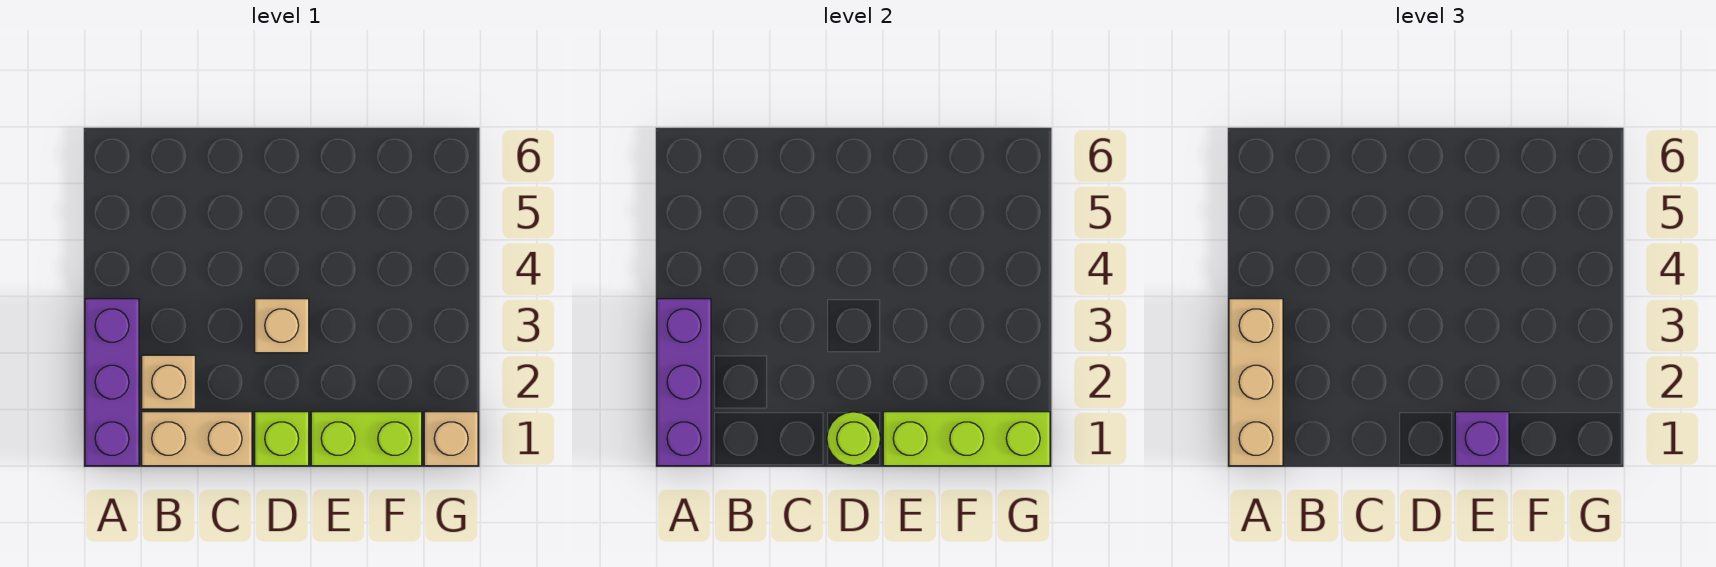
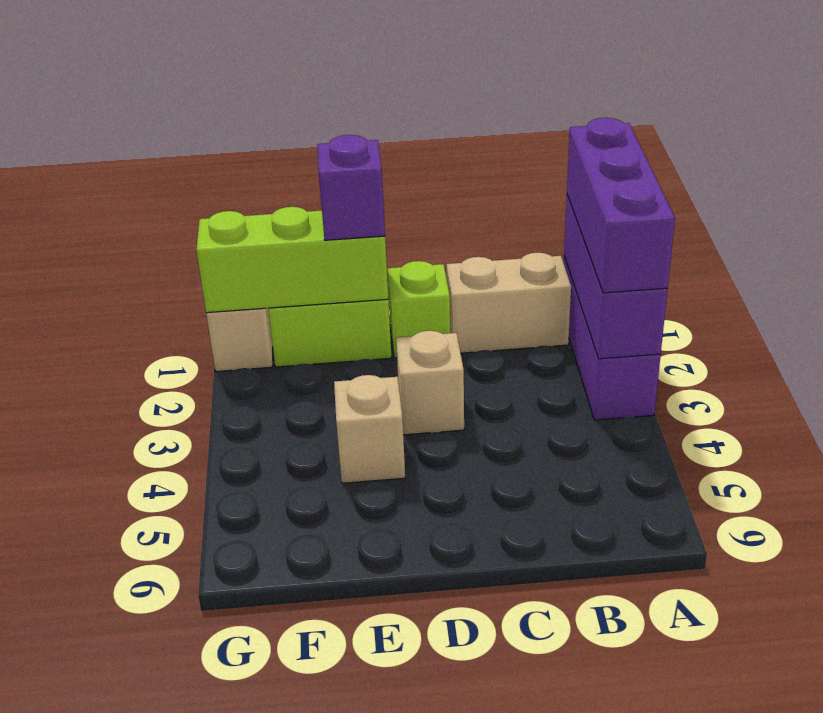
tan brick A1:A3 level 3 -> purple brick A1:A3 level 3
tan brick B2 level 1 -> tan brick E4 level 1
lime round brick D1 level 2 -> none

